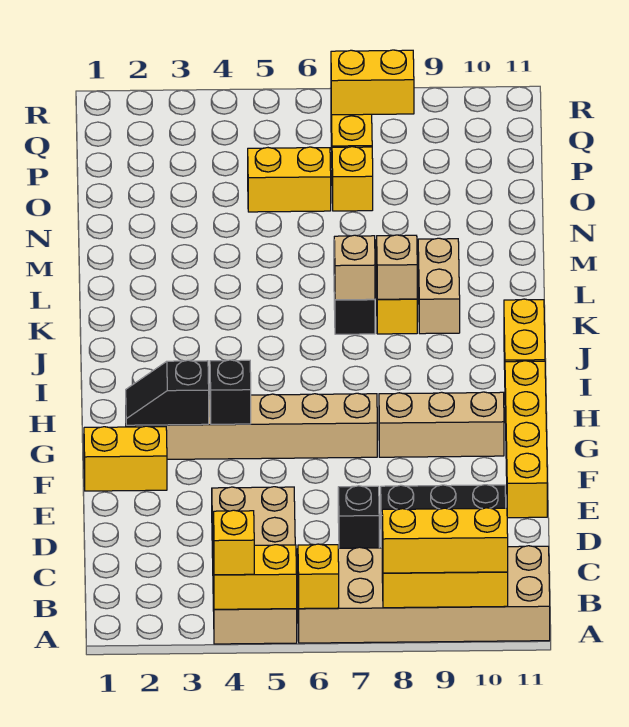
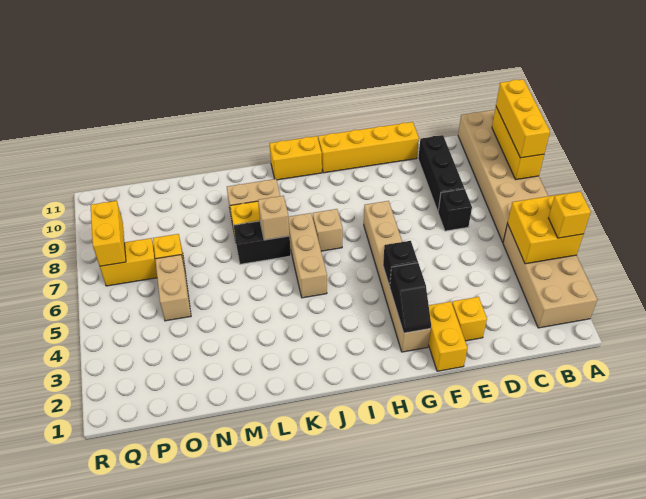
tan brick A4:D5 level 1 -> tan brick A2:B5 level 1
yellow brick A4:A5 level 2 -> yellow brick A4:B5 level 2
yellow brick A6 level 2 -> yellow brick E2 level 1
tan brick G8:G10 level 1 -> tan brick J5:J7 level 1
tan brick K8 level 2 -> tan brick I7 level 1
yellow brick O5:O6 level 1 -> tan brick O5:O6 level 1

